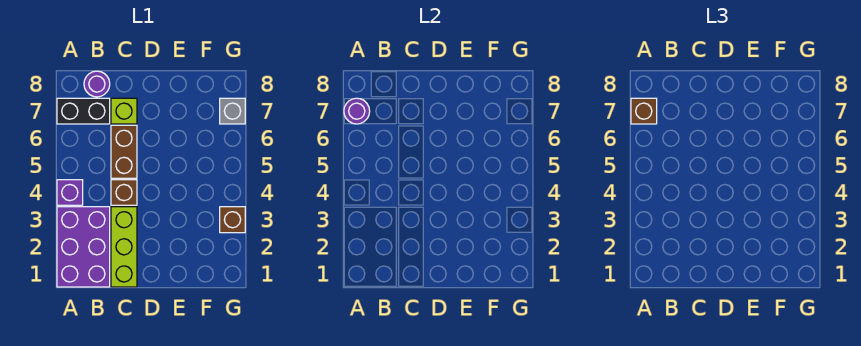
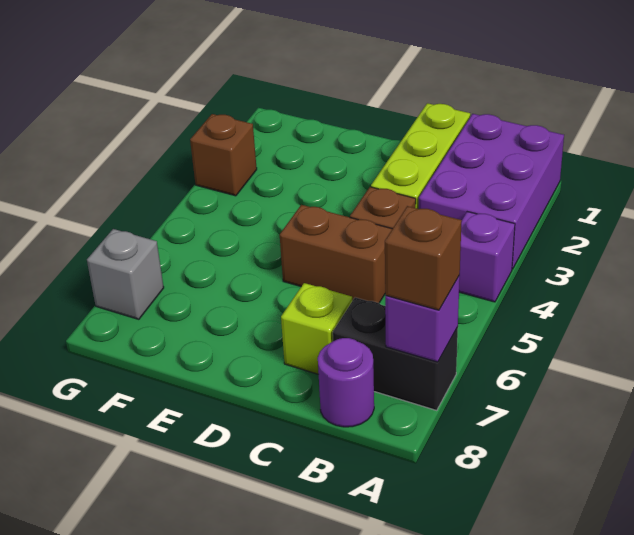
purple round brick A7 level 2 -> purple brick A7 level 2
brown brick C5:C6 level 1 -> brown brick C5:D5 level 1

